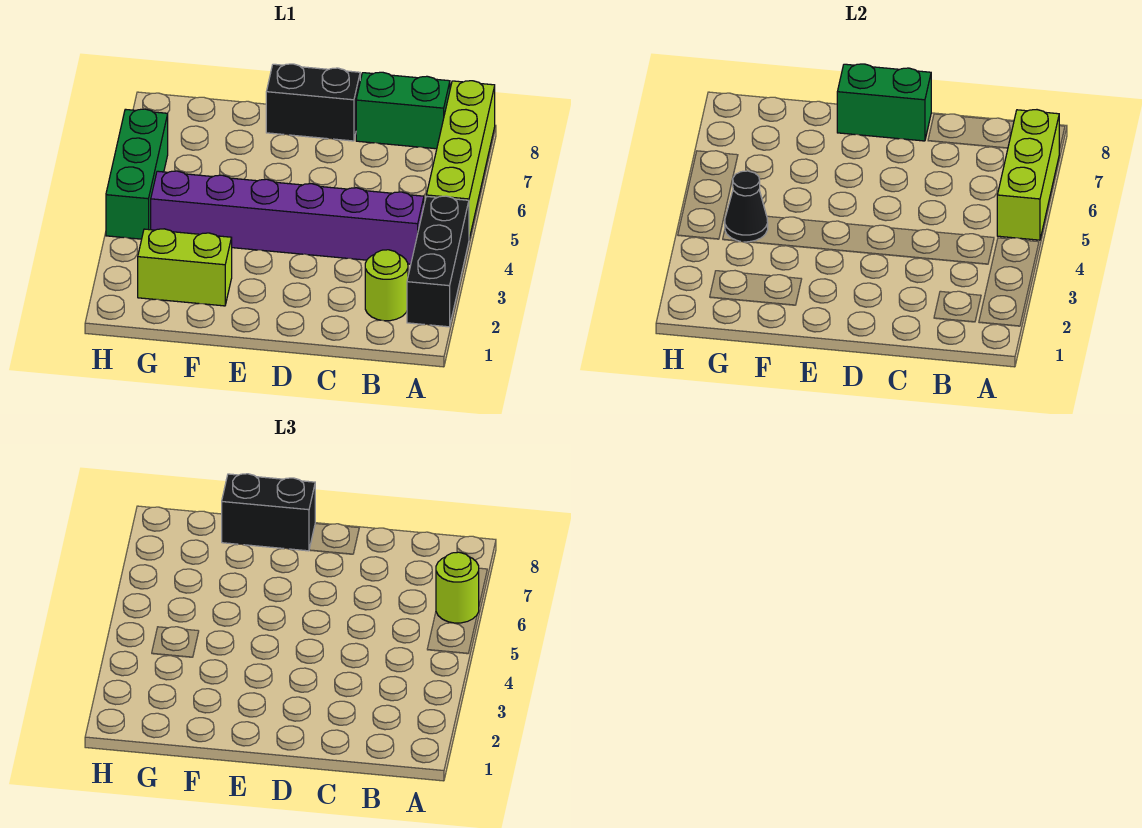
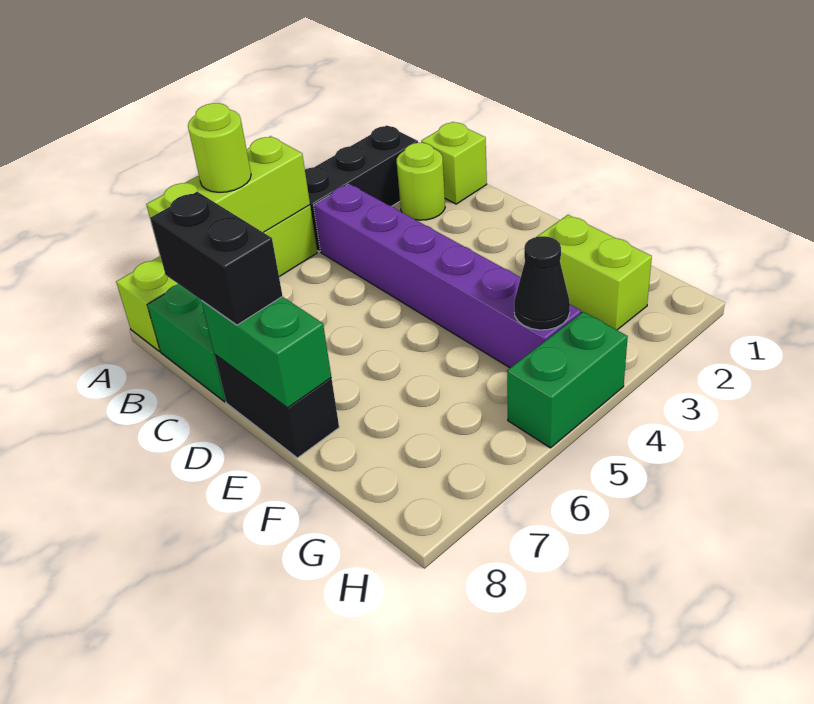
none -> lime brick B1 level 1
black brick E8:F8 level 3 -> black brick C8:D8 level 3
green brick H4:H6 level 1 -> green brick H4:H5 level 1

